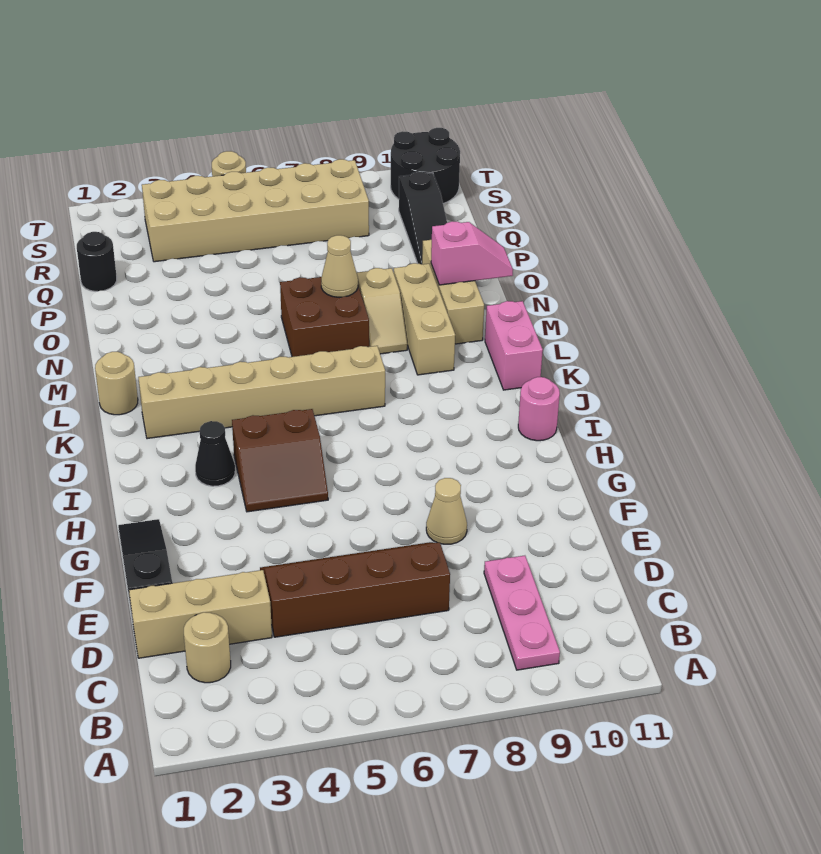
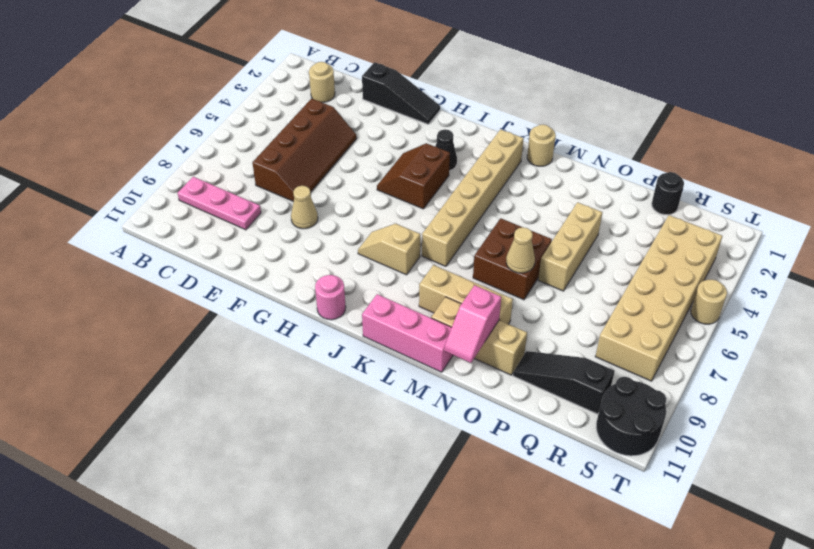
tan brick D1:D3 level 1 -> tan brick O4:O6 level 1
pink brick K11:L11 level 1 -> pink brick K11:M11 level 1
tan slope M8:N8 level 1 top N -> tan slope I8:J8 level 1 top J

